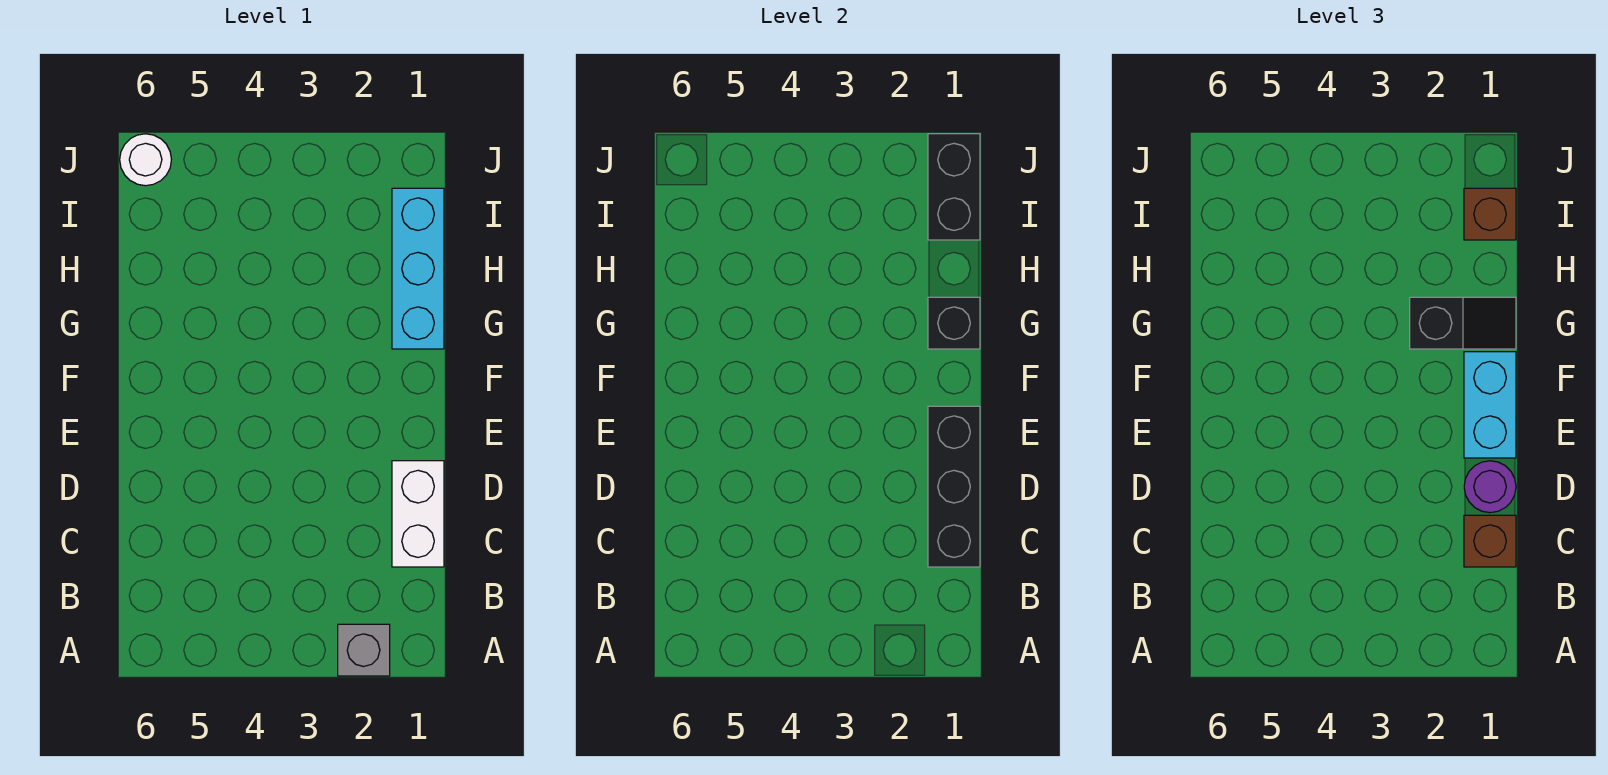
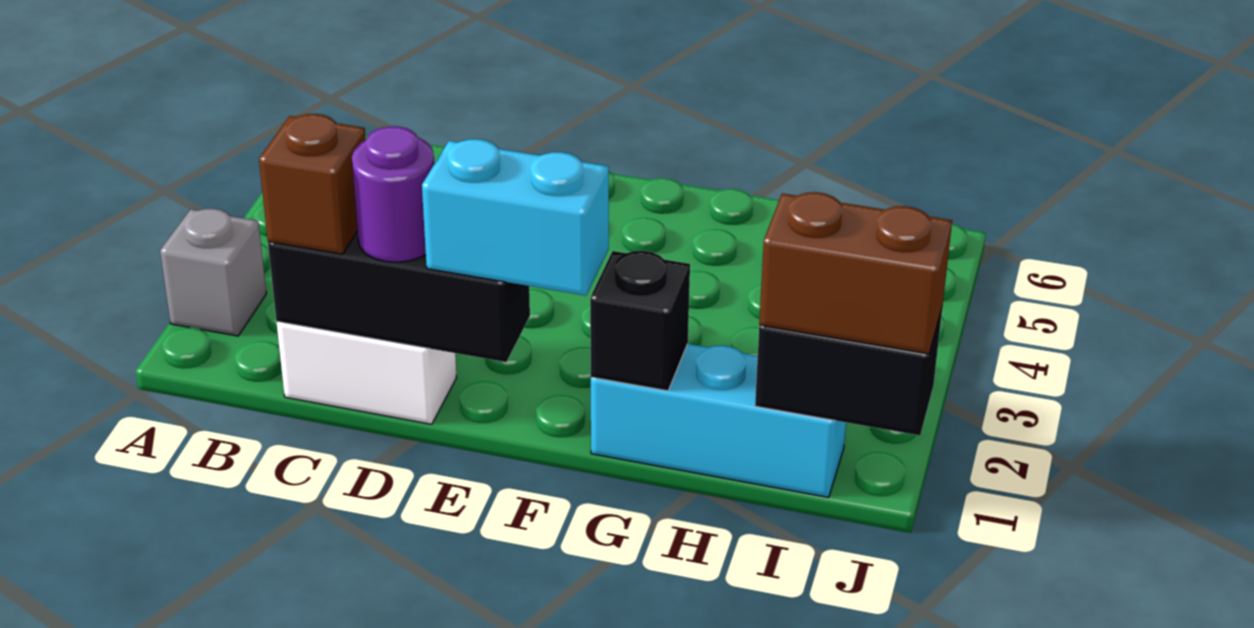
black slope G1:G2 level 3 top 2 -> none
brown brick I1 level 3 -> brown brick I1:J1 level 3
white round brick J6 level 1 -> none

